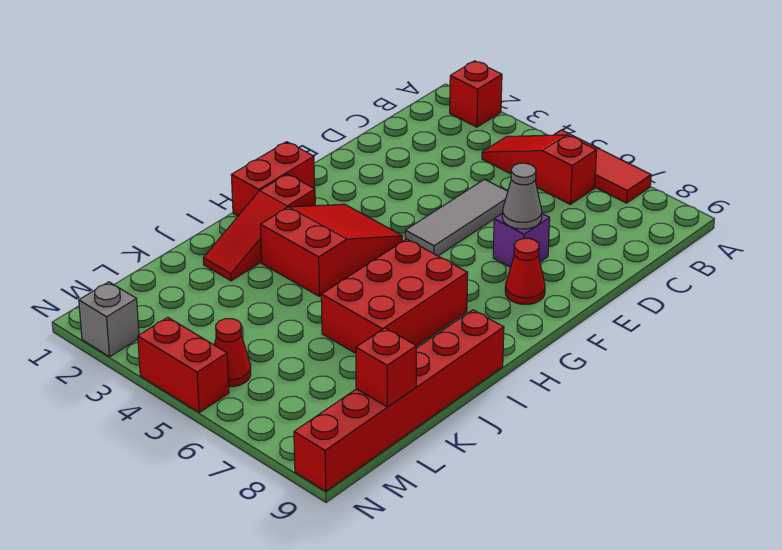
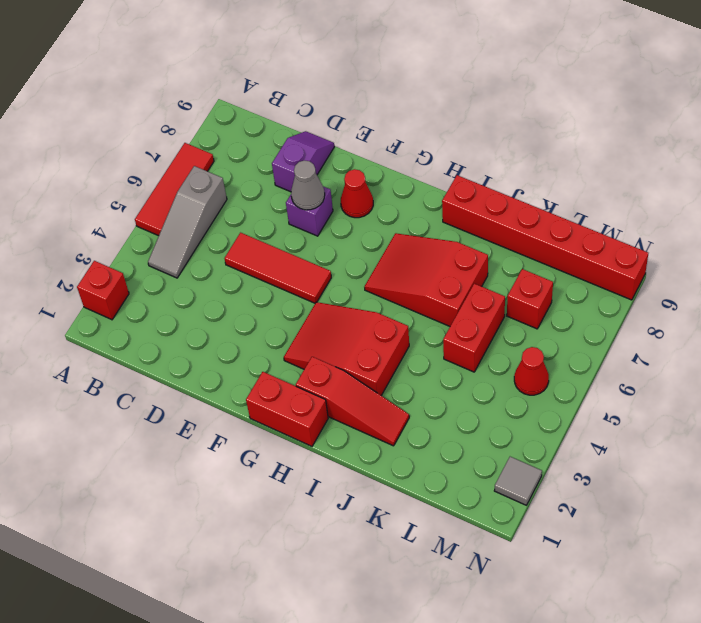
red slope B4:B6 level 1 top 6 -> grey slope B4:B6 level 1 top 6
grey tile D5:F5 level 1 -> red tile D5:F5 level 1
none -> purple slope D8:D9 level 1 top 8
red brick H6:J7 level 1 -> red slope H6:J7 level 1 top J
red brick L9 level 2 -> red brick L7 level 1
grey brick N2 level 1 -> grey tile N2 level 1
red brick N4:N5 level 1 -> red brick K5:K6 level 1

